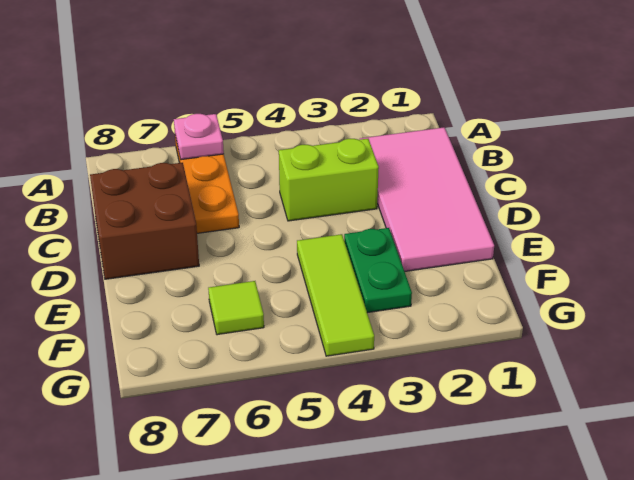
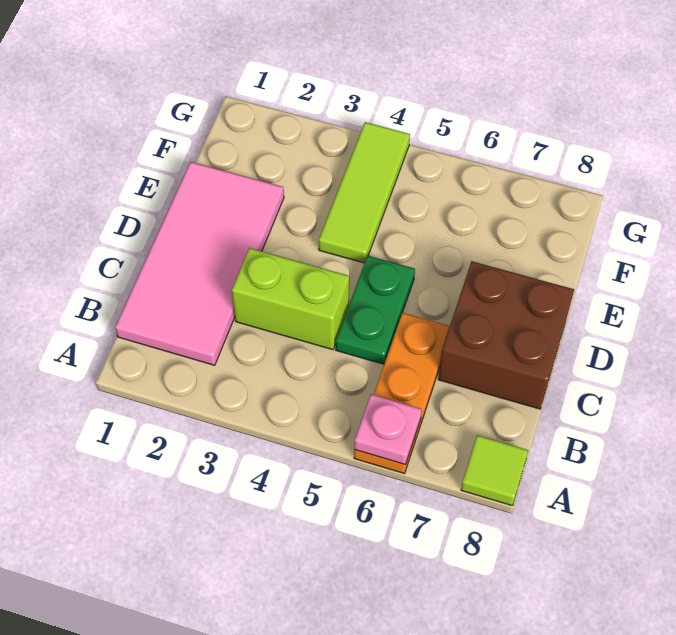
green plate E3:F3 level 1 -> green plate C5:D5 level 1
lime tile F6 level 1 -> lime tile A8 level 1

